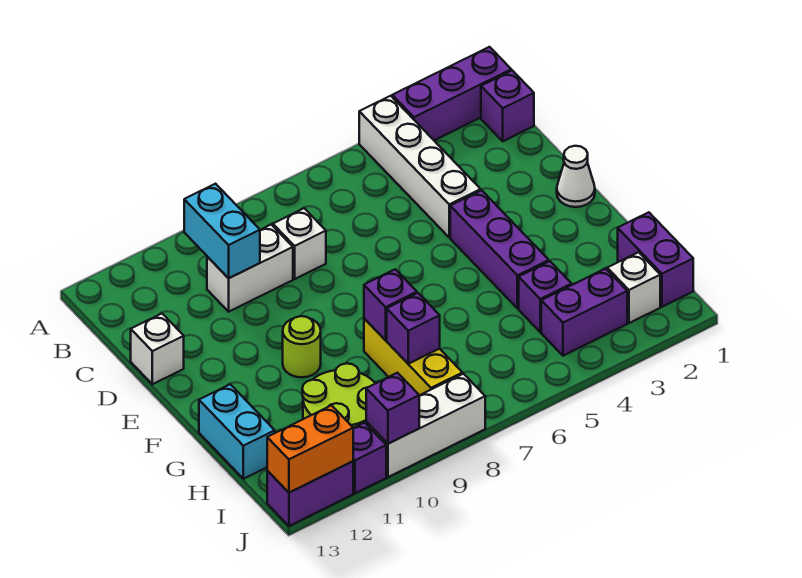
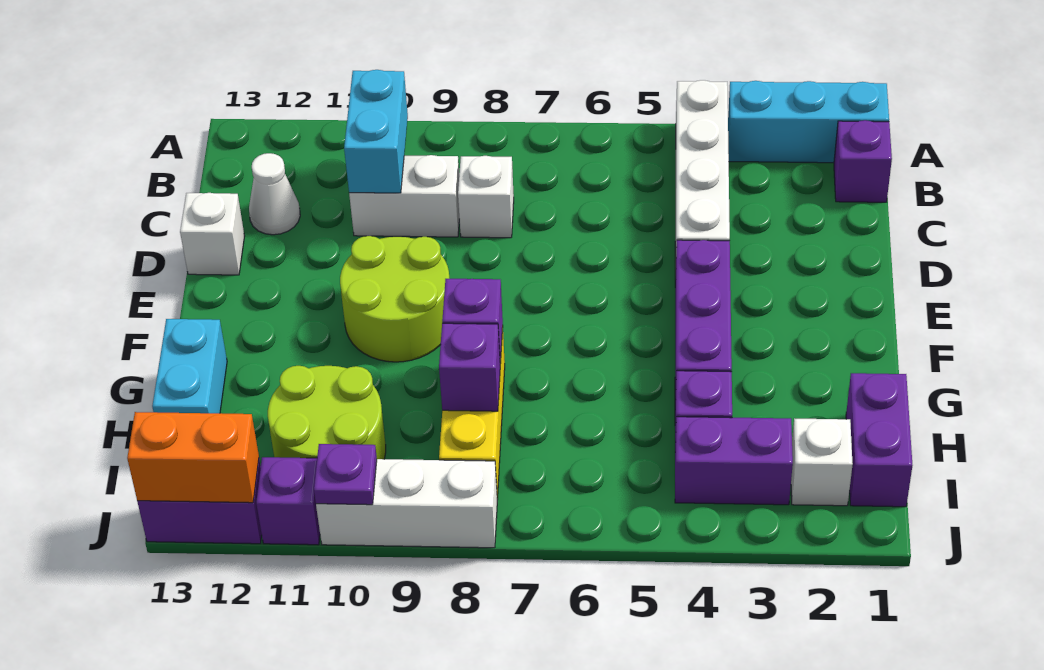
purple brick A1:A3 level 1 -> cyan brick A1:A3 level 1
white cone E1 level 1 -> white cone C12 level 1
lime round brick F10 level 1 -> lime round brick E9:F10 level 1
purple brick J10 level 2 -> purple plate J10 level 2

